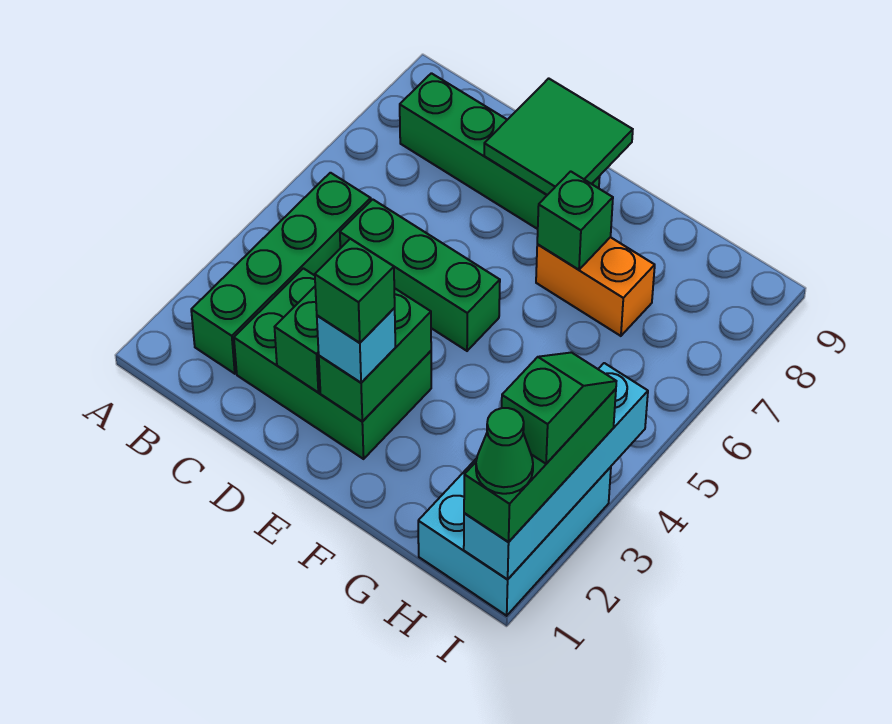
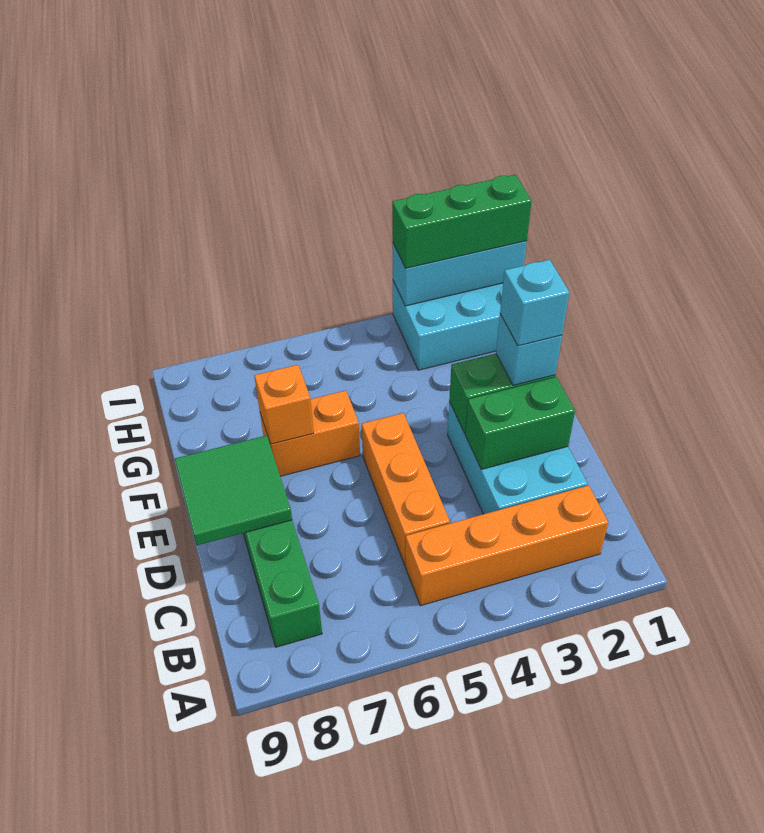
green brick B2:B5 level 1 -> orange brick B2:B5 level 1
green brick C2:E3 level 1 -> cyan brick C2:E3 level 1
green brick C5:E5 level 1 -> orange brick C5:E5 level 1
green brick E2 level 4 -> cyan brick E2 level 4
orange brick F7:G7 level 1 -> orange brick F6:F7 level 1
green brick F7 level 2 -> orange brick F7 level 2
cyan brick I1:I4 level 2 -> cyan brick I1:I3 level 2
green cone I1 level 4 -> none
green slope I2:I3 level 4 top 2 -> none

